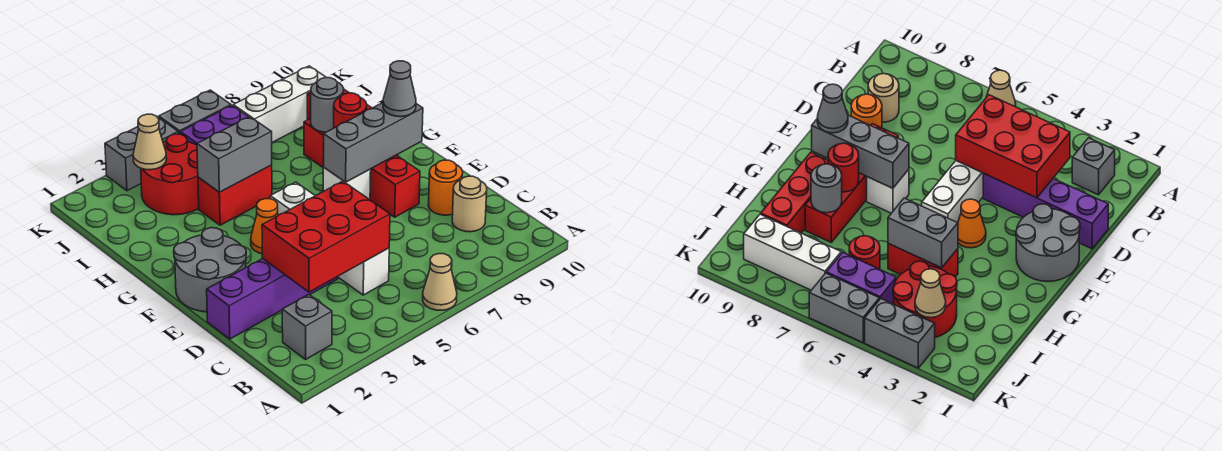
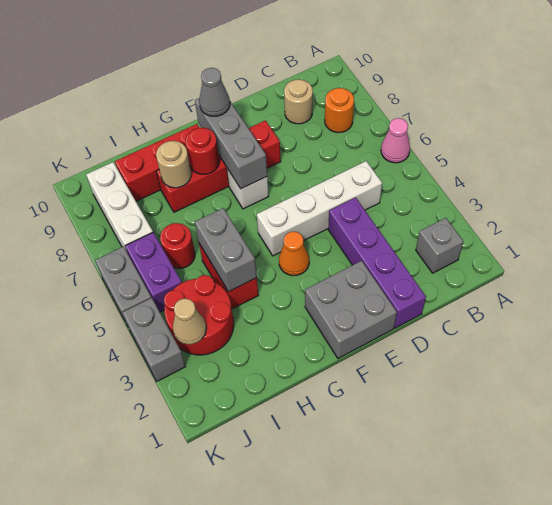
tan cone A6 level 1 -> pink cone A6 level 1
red brick C3:D5 level 2 -> none
orange round brick D9 level 1 -> orange round brick B8 level 1
grey round brick E1:F2 level 1 -> grey brick E1:F2 level 1
grey round brick H8 level 2 -> tan round brick H8 level 2

